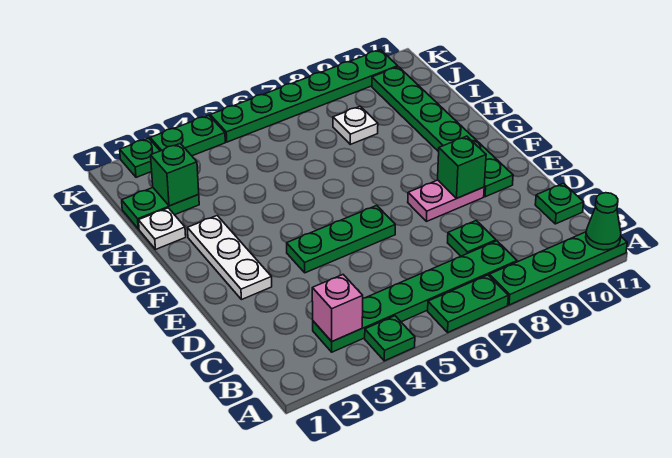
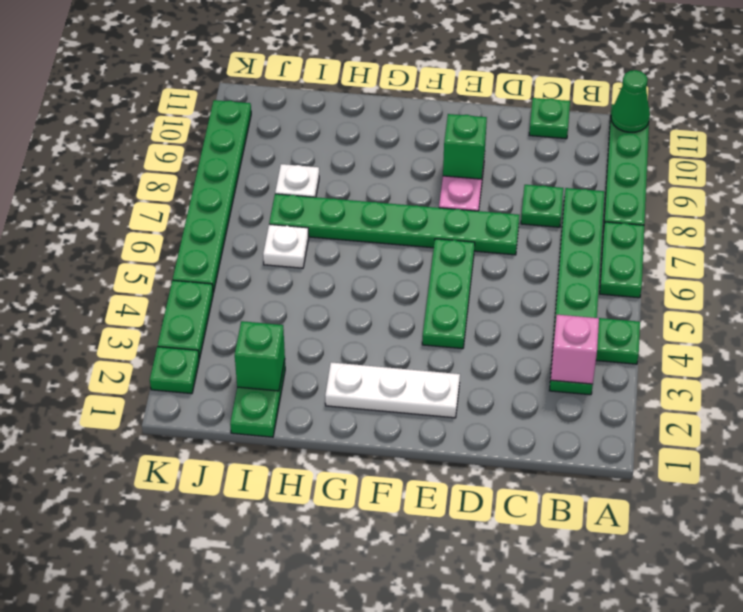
green plate E10:J10 level 1 -> green plate D7:I7 level 1
white plate H1 level 1 -> white plate I6 level 1

